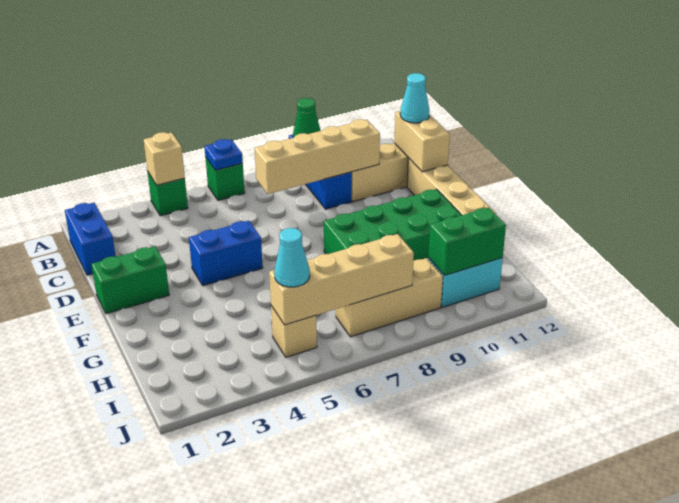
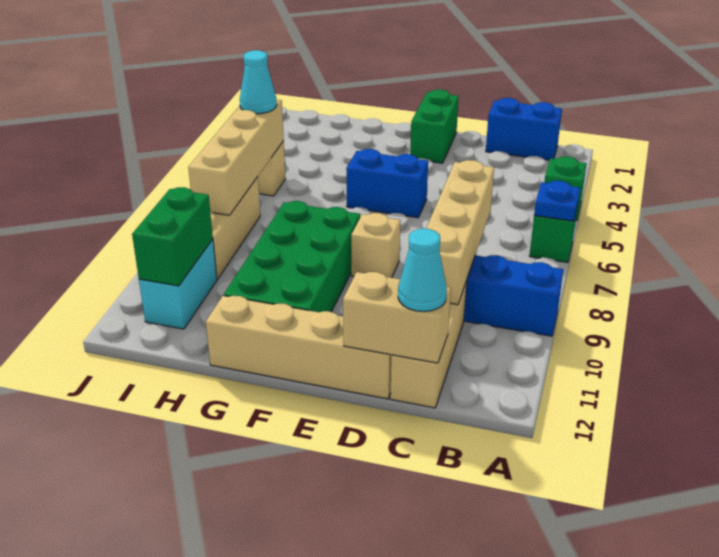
tan brick A4 level 2 -> tan brick E8 level 1
green cone A9 level 2 -> none
blue brick E4:E5 level 1 -> blue brick E5:F5 level 1

